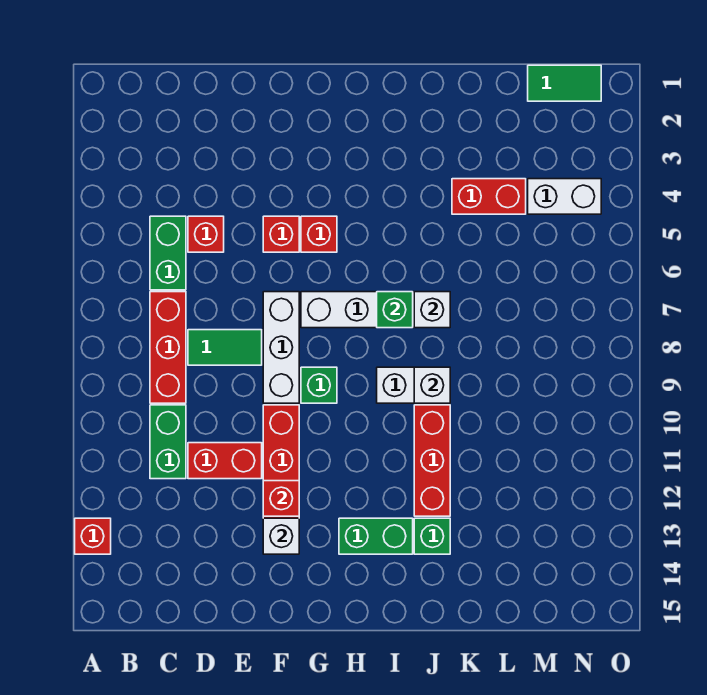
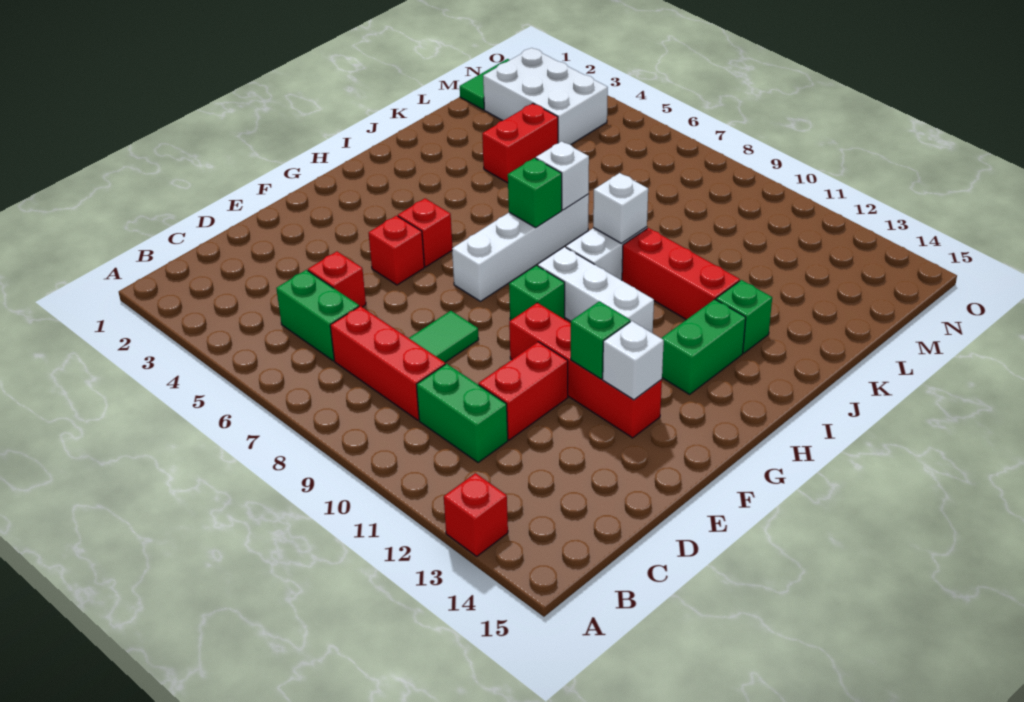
white brick F7:F9 level 1 -> white brick H9:H11 level 1
red brick F12 level 2 -> green brick F12 level 2
white brick M4:N4 level 1 -> white brick M2:N4 level 1

